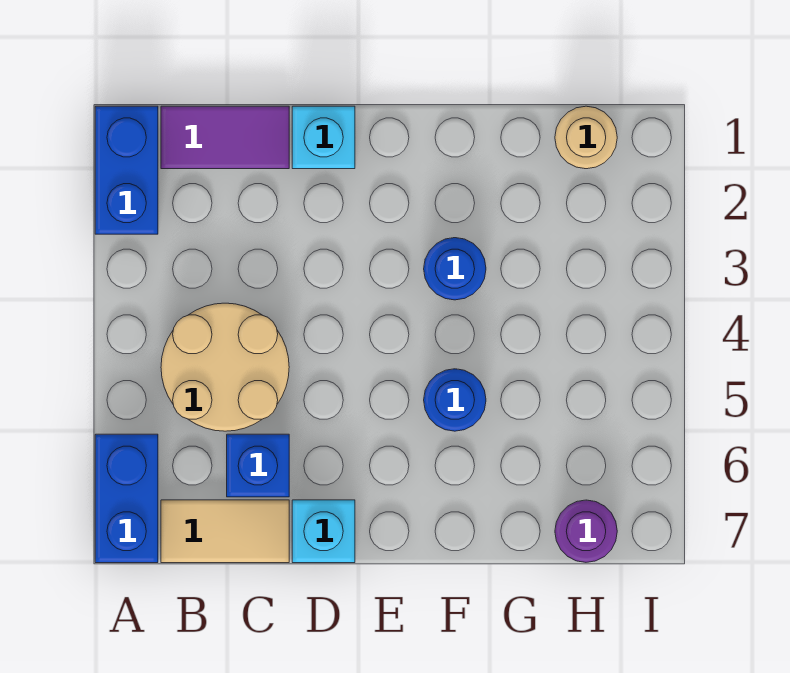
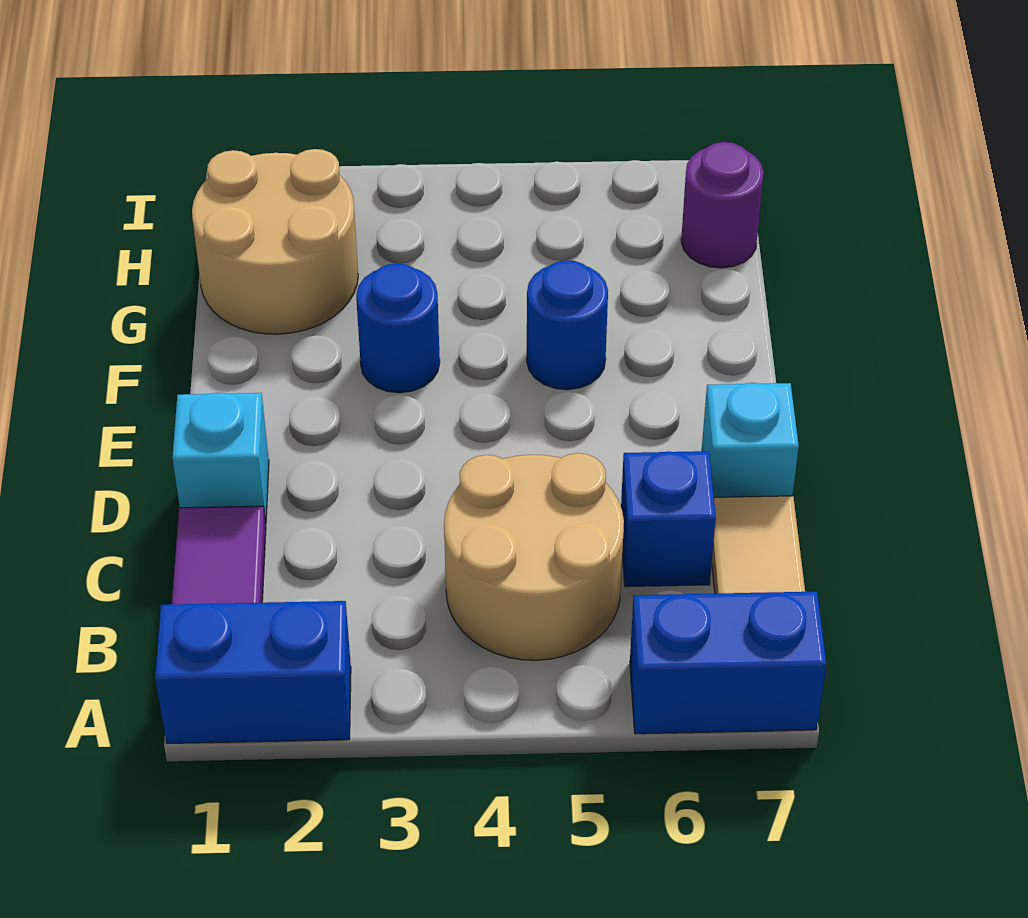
tan round brick H1 level 1 -> tan round brick G1:H2 level 1

